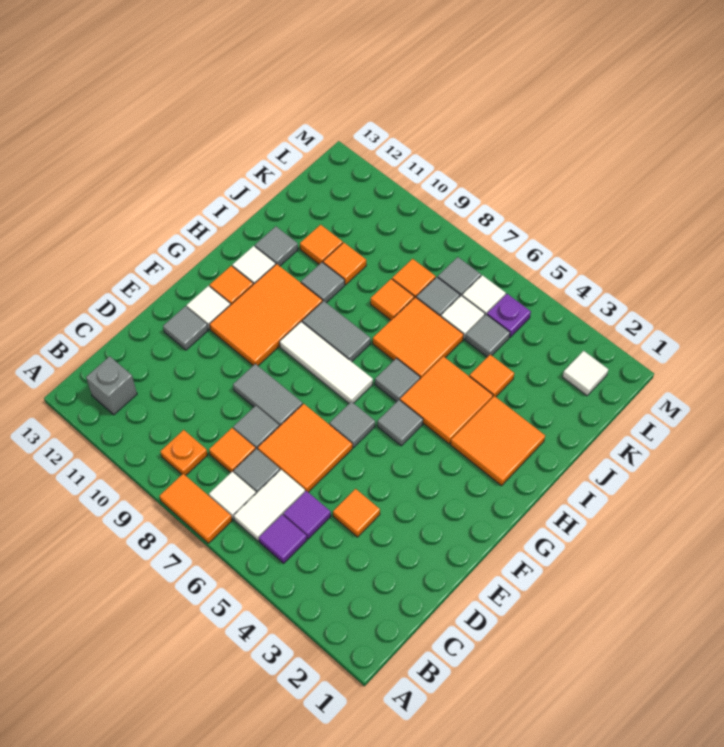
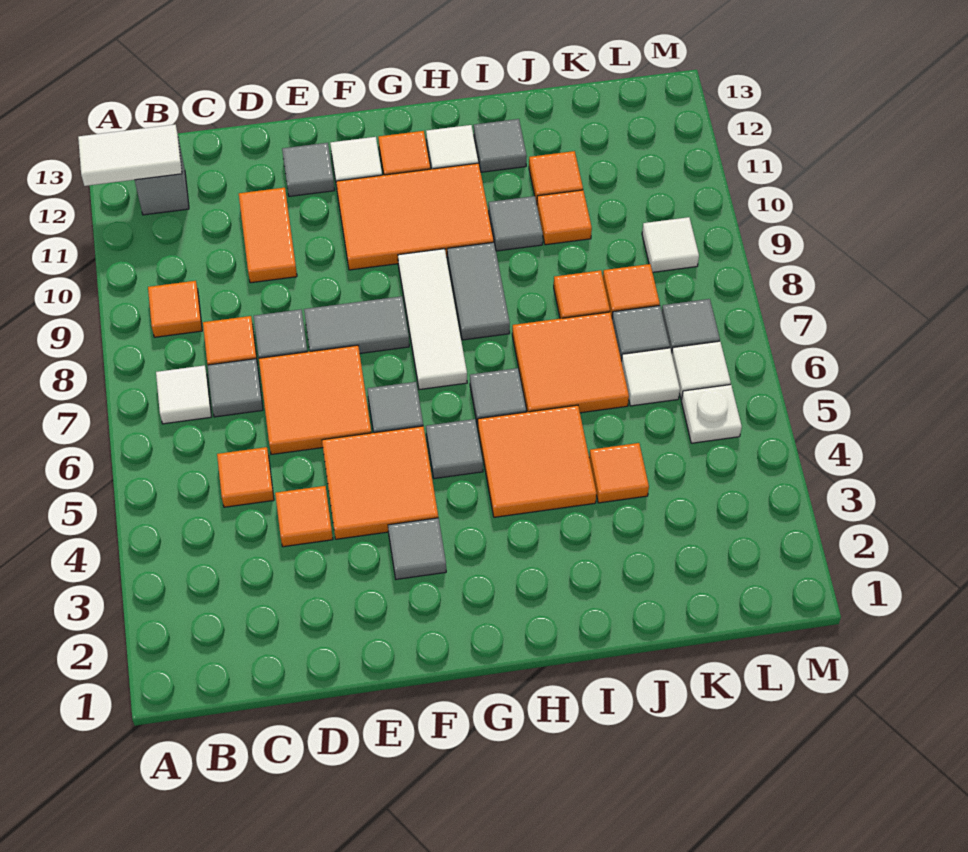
orange tile A7:A8 level 1 -> orange tile D10:D11 level 1
purple tile B5 level 1 -> none
white tile B6:C6 level 1 -> white tile A12:B12 level 2
orange plate B9 level 1 -> orange tile B9 level 1
purple tile C5 level 1 -> orange tile C5 level 1
grey tile E8:E9 level 1 -> grey tile E8:F8 level 1
orange tile H2:I3 level 1 -> orange tile E4:F5 level 1
grey tile K5 level 1 -> grey tile F3 level 1
white tile L2 level 1 -> white tile L9 level 1
purple plate L5 level 1 -> white plate L5 level 1

